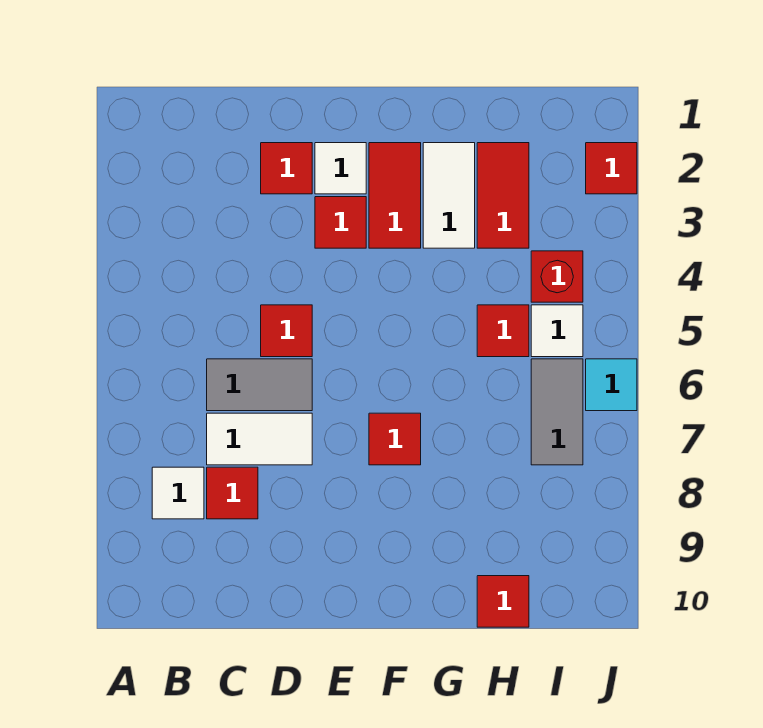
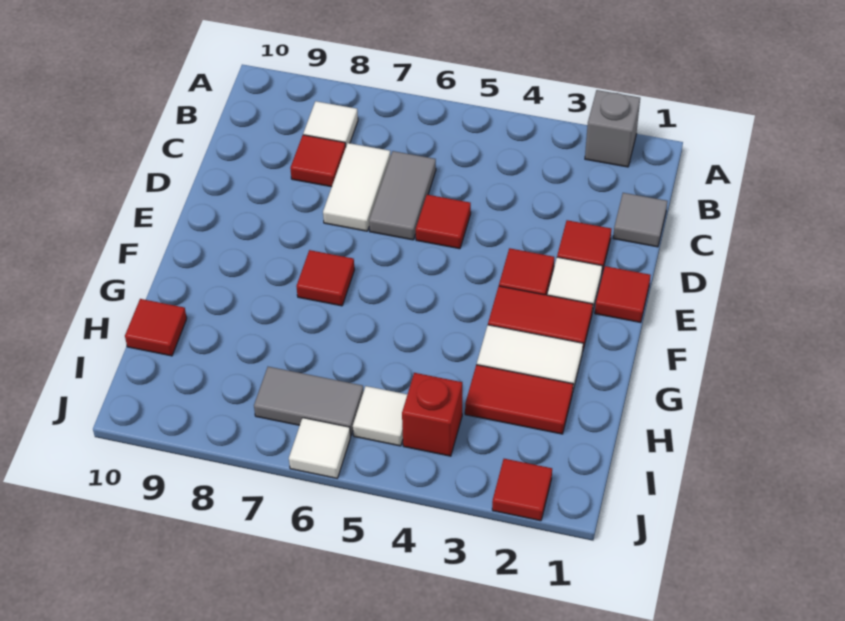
none -> grey brick A2 level 1
none -> grey tile C1 level 1
red tile H5 level 1 -> red tile E1 level 1
cyan tile J6 level 1 -> white tile J6 level 1

